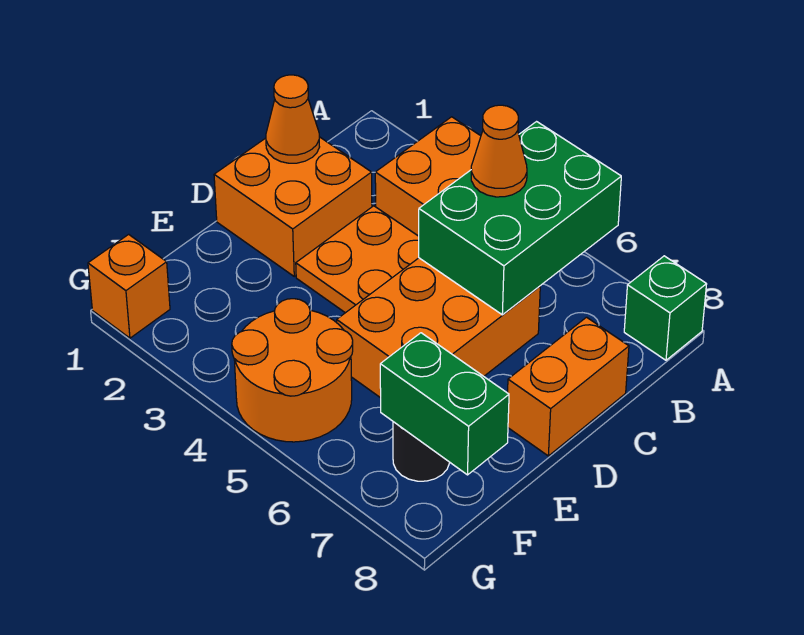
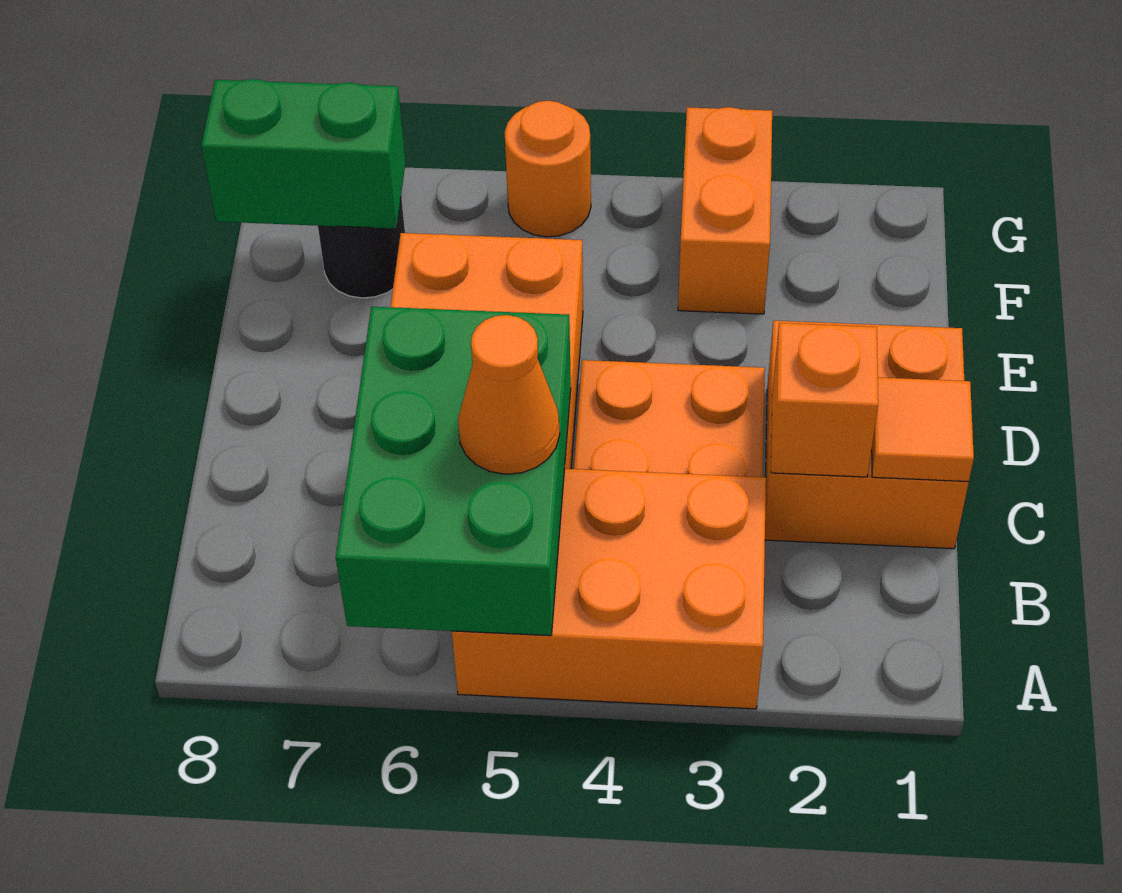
green brick A8 level 1 -> none
orange cone C1 level 2 -> orange tile C1 level 2
orange brick C8:D8 level 1 -> orange brick F3:G3 level 1
orange round brick F4:G5 level 1 -> orange round brick G5 level 1
orange brick G1 level 1 -> orange brick C2 level 2

